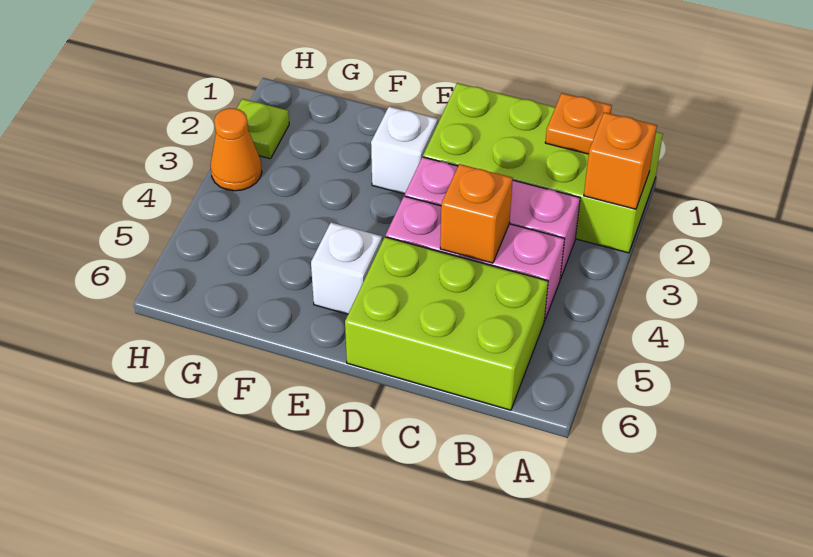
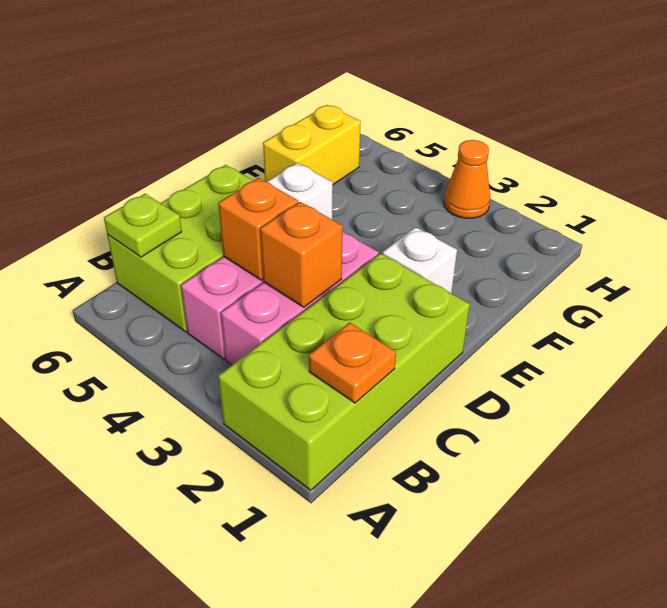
orange brick A2 level 2 -> orange brick C3 level 2
none -> yellow brick F6:G6 level 1
lime plate H2 level 1 -> lime plate B6 level 2

